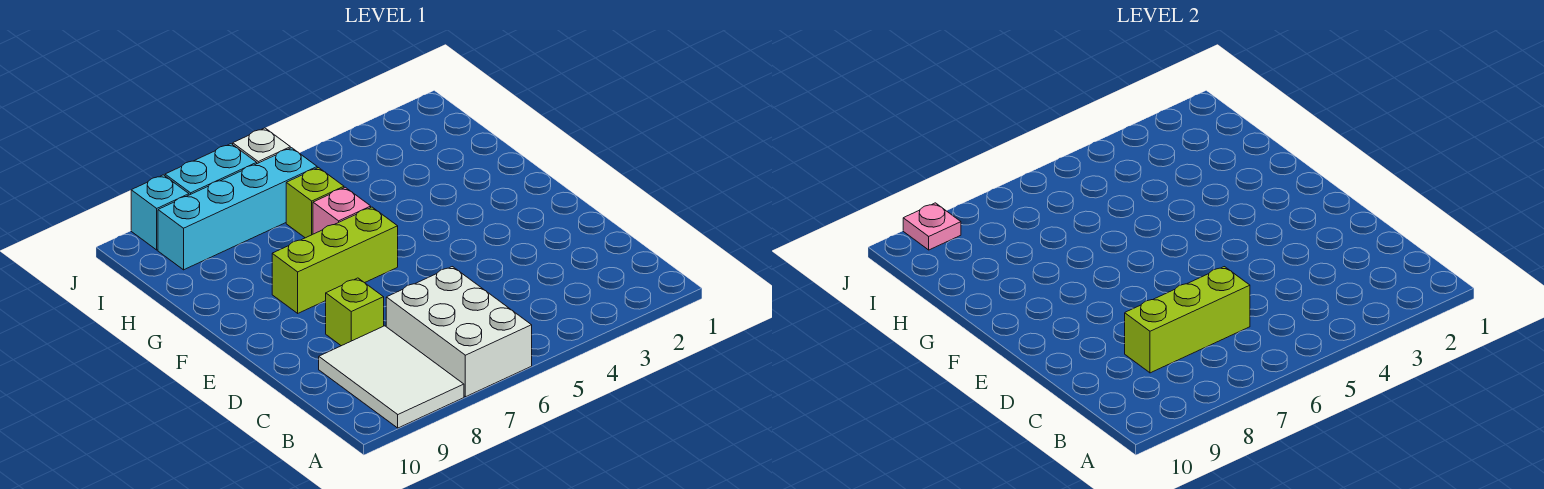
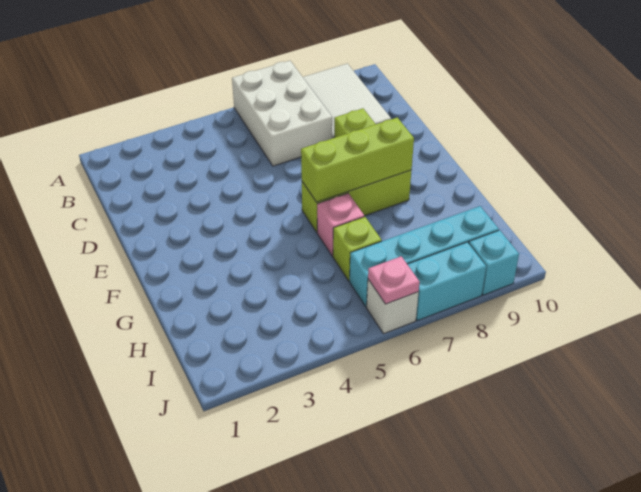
lime brick C6:C8 level 2 -> lime brick F6:F8 level 2
pink plate J9 level 2 -> pink plate J6 level 2

